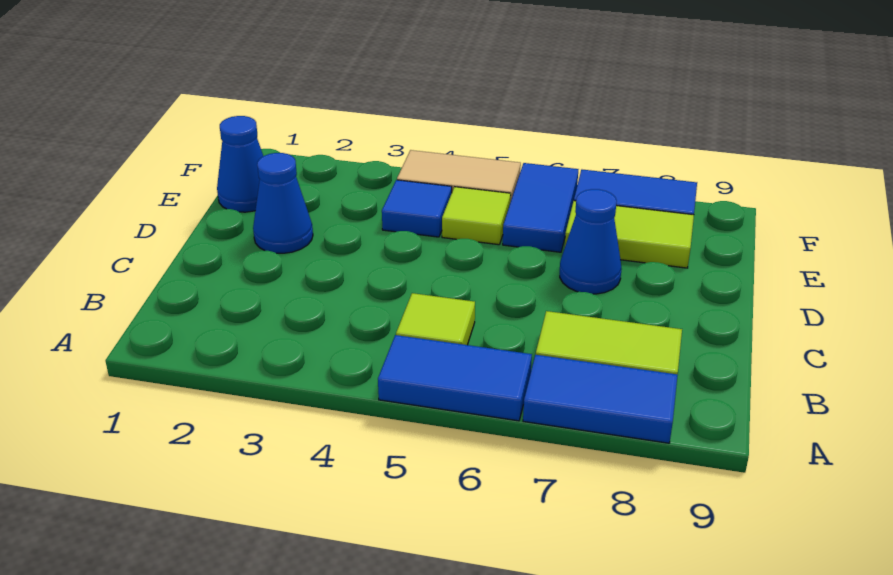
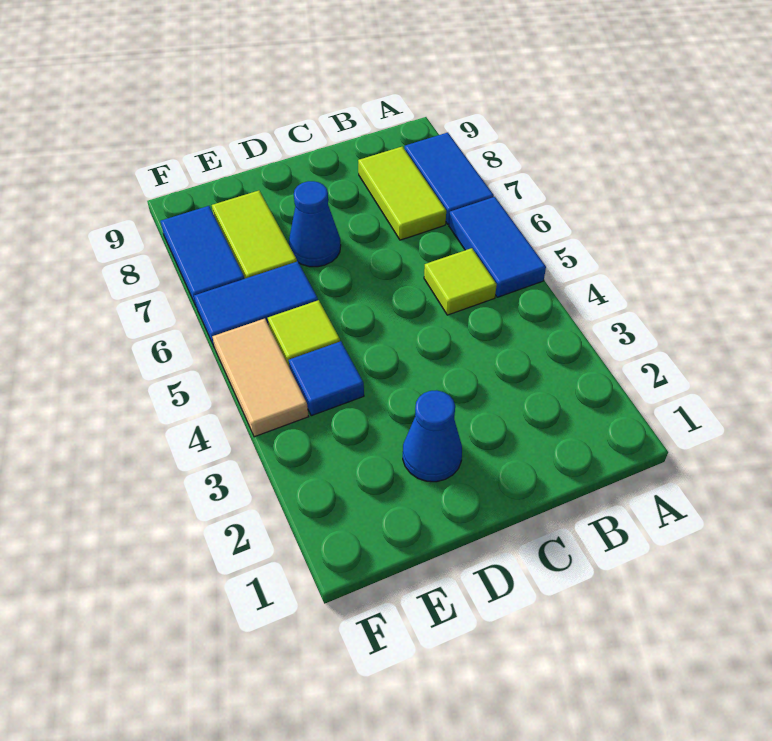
blue cone E1 level 1 -> none

